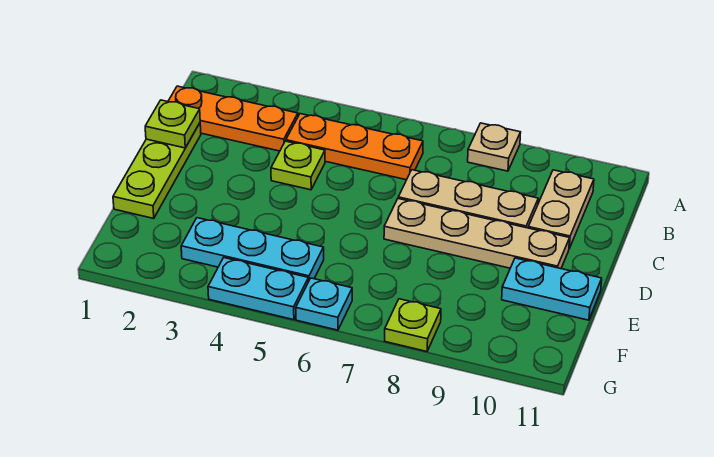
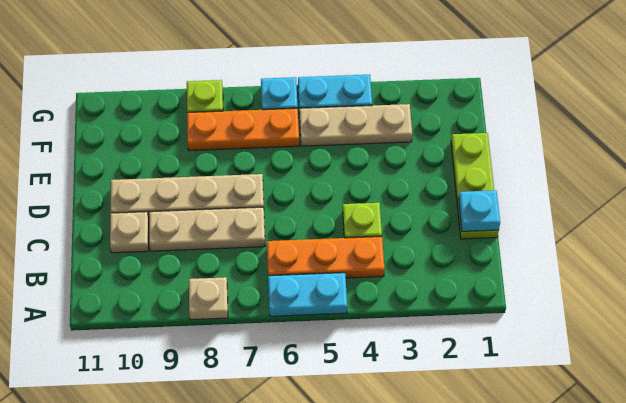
orange plate B1:B3 level 1 -> orange plate F6:F8 level 1
tan plate B10:C10 level 1 -> tan plate C10 level 1
lime plate C1 level 2 -> cyan plate C1 level 2
cyan plate E10:E11 level 1 -> cyan plate A5:A6 level 1
cyan plate F3:F5 level 1 -> tan plate F3:F5 level 1

